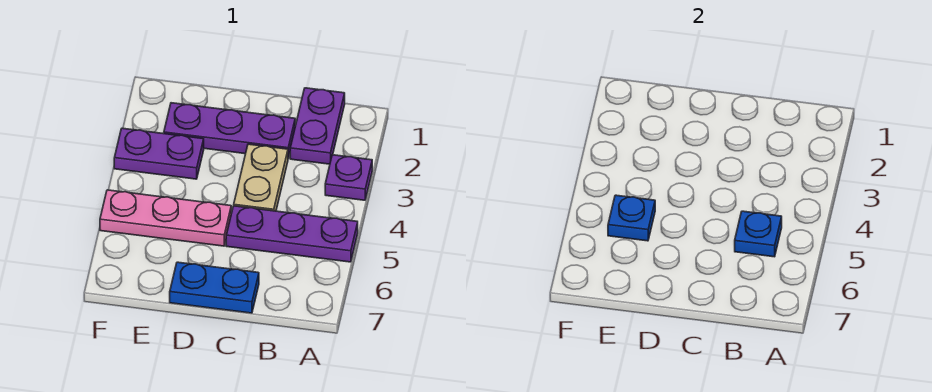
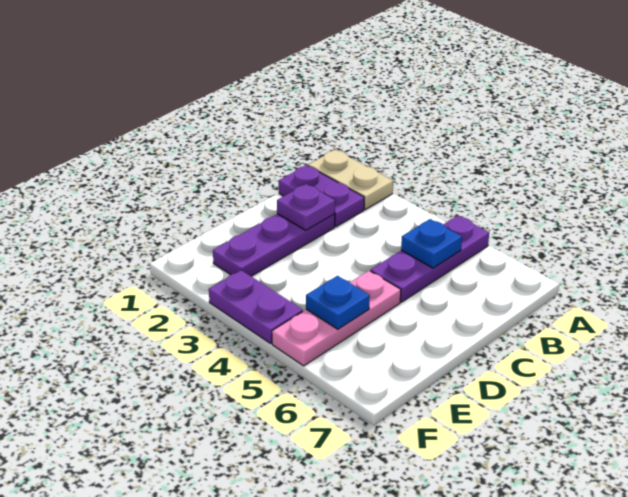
purple plate A3 level 1 -> purple plate C2 level 2
tan plate C3:C4 level 1 -> tan plate A1:A2 level 1
blue plate C7:D7 level 1 -> none
purple plate E3:F3 level 1 -> purple plate F3:F4 level 1

